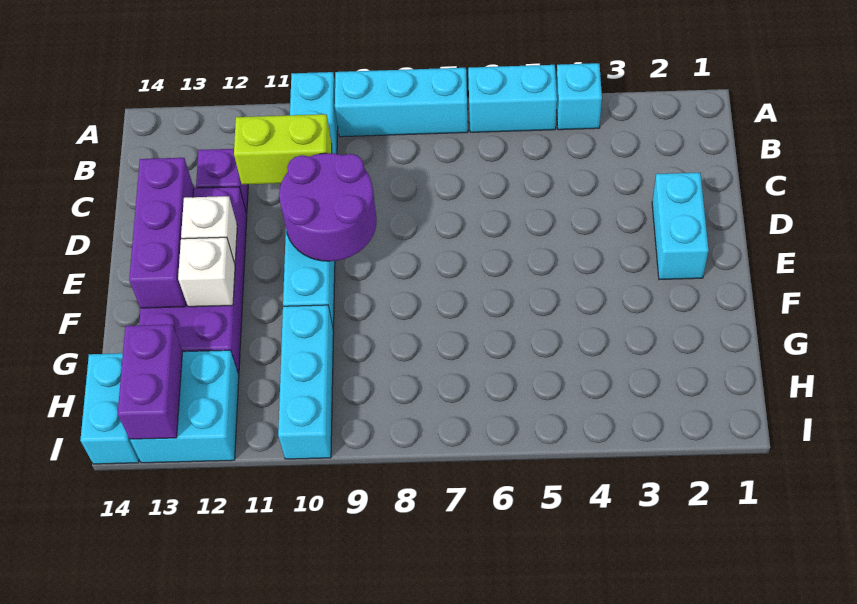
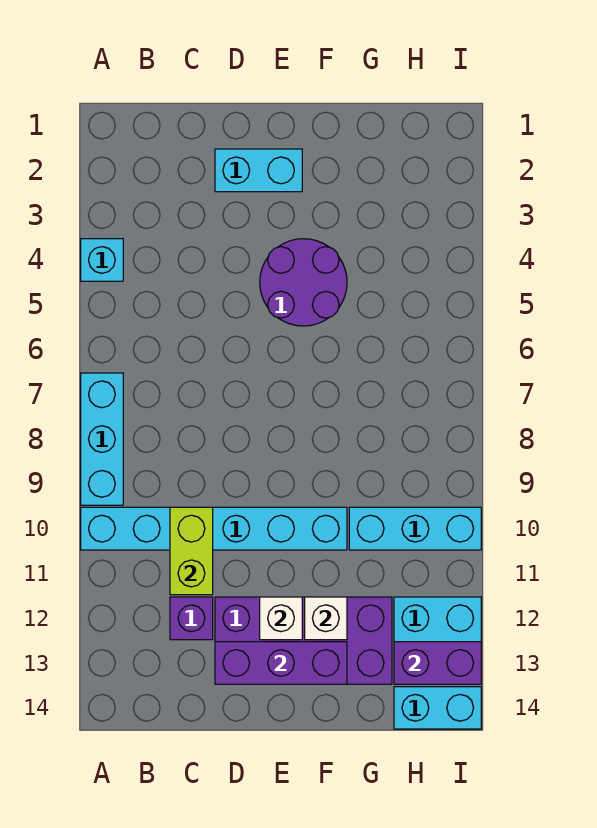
cyan brick A5:A6 level 1 -> none
purple round brick D9:E10 level 2 -> purple round brick E4:F5 level 1

